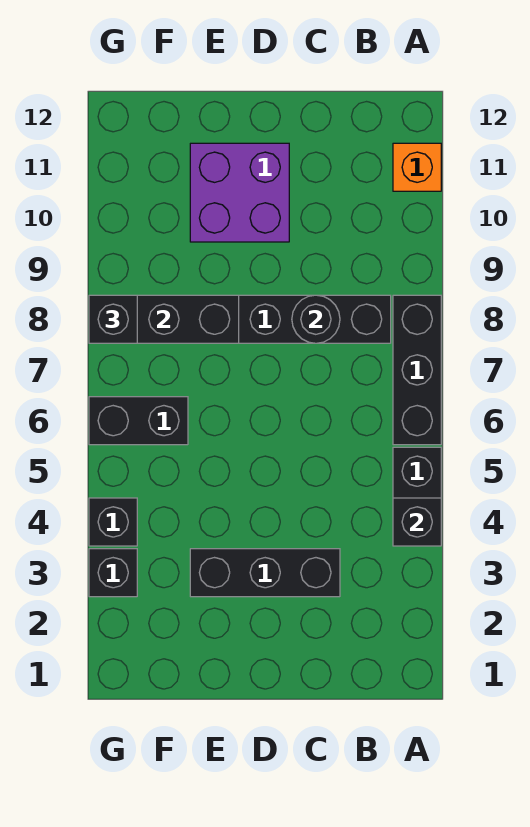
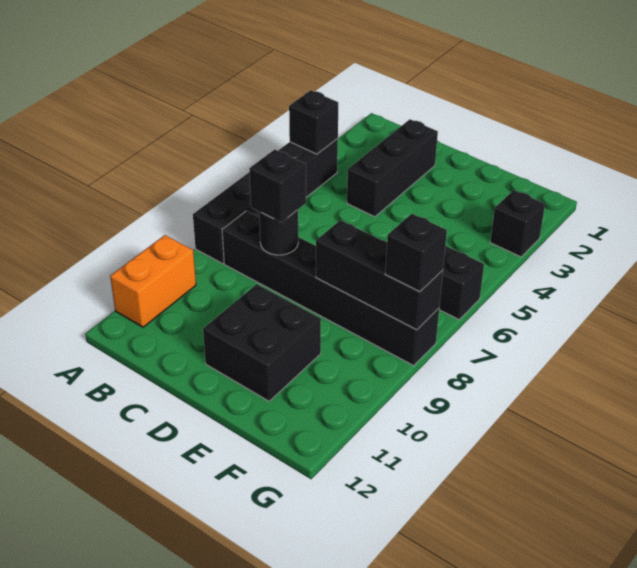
orange brick A11 level 1 -> orange brick A10:A11 level 1
black brick C3:E3 level 1 -> black brick C2:C4 level 1
purple brick D10:E11 level 1 -> black brick D10:E11 level 1
black brick G4 level 1 -> black brick C8 level 3

